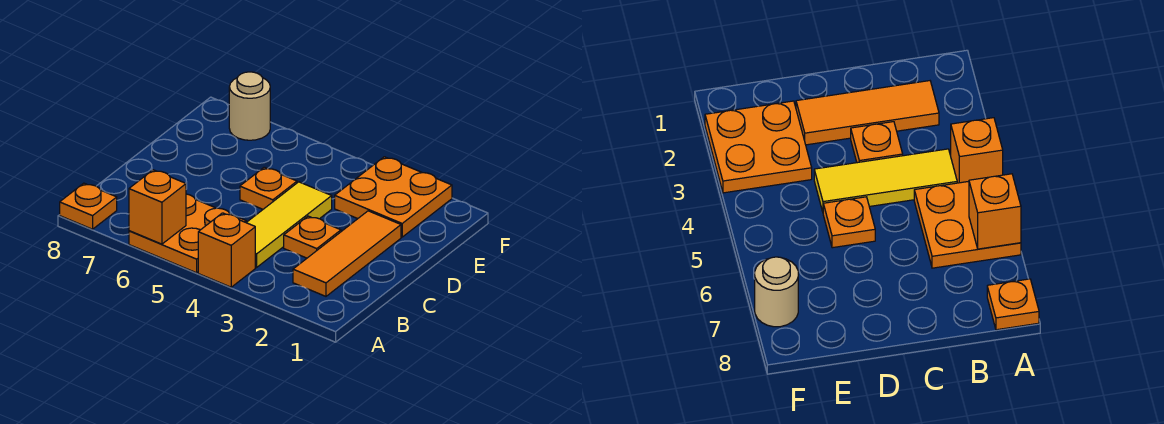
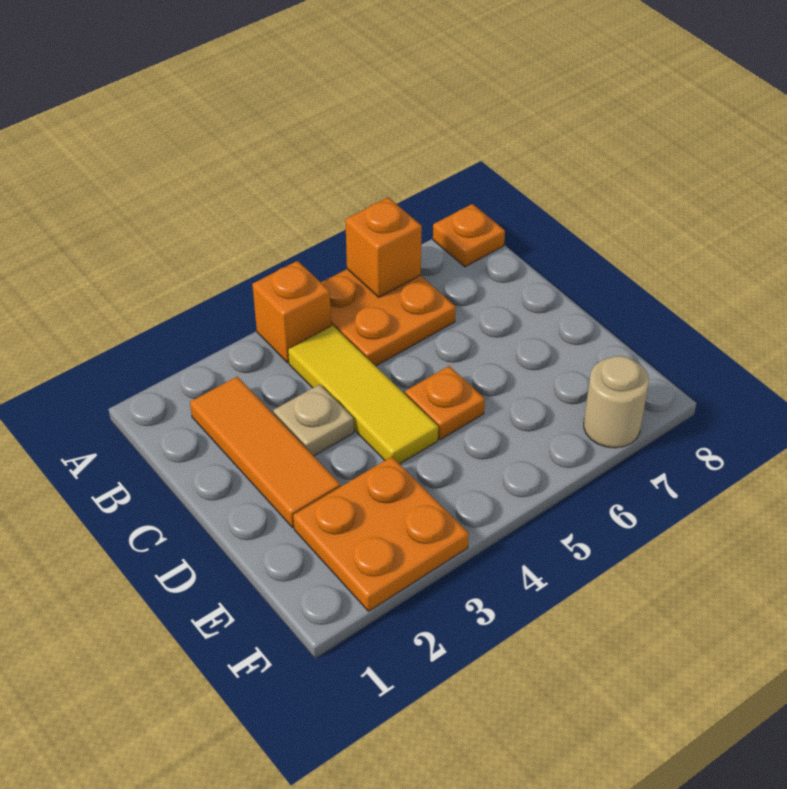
orange plate C3 level 1 -> tan plate C3 level 1

